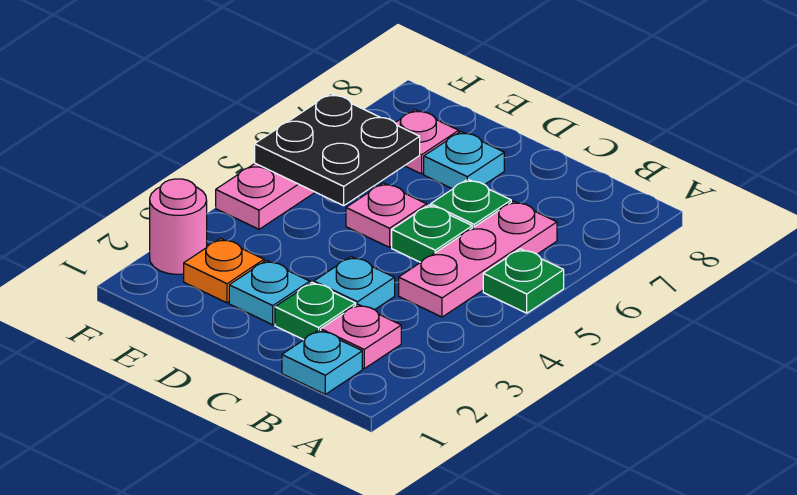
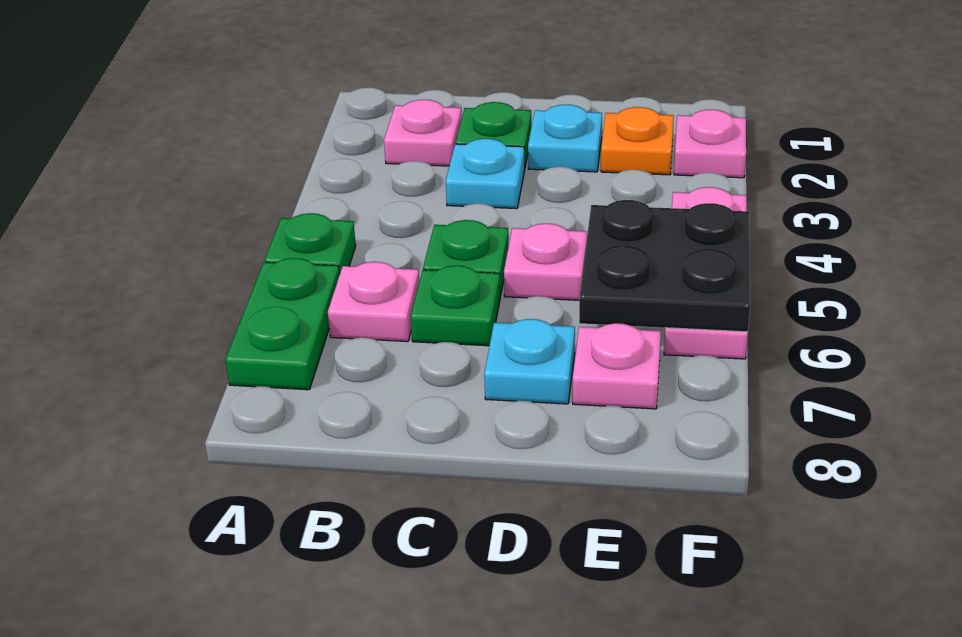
none -> green plate A6:A7 level 1
cyan plate B1 level 1 -> none
pink plate B4:B6 level 1 -> pink plate B6 level 1
pink round brick F2 level 1 -> pink plate F2 level 1

